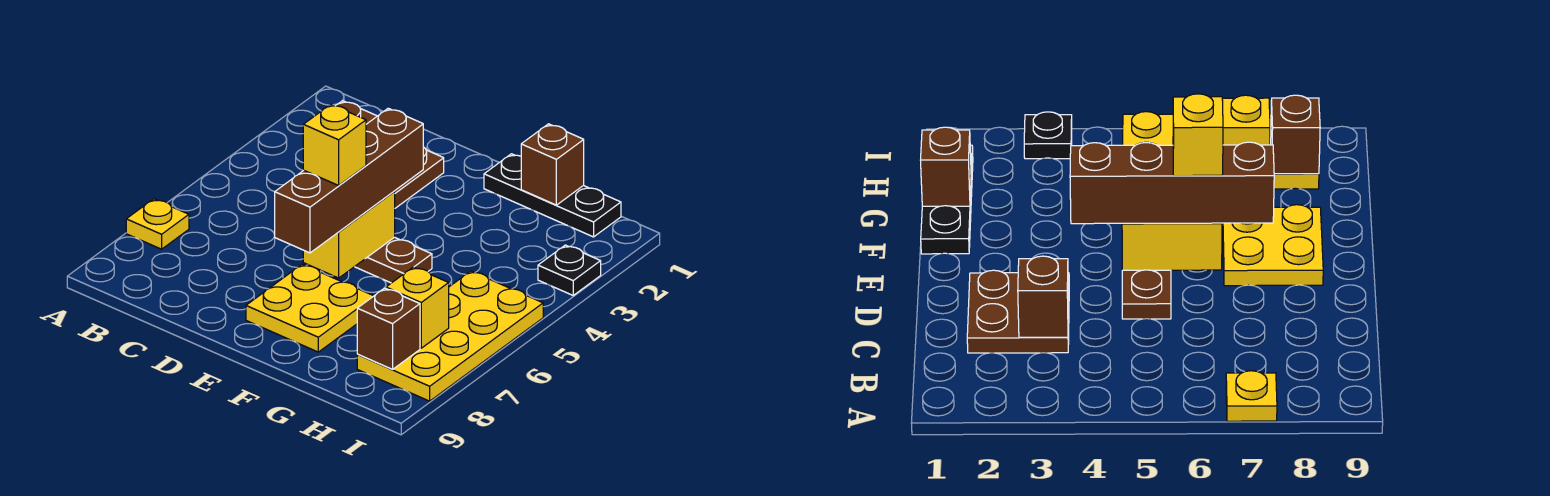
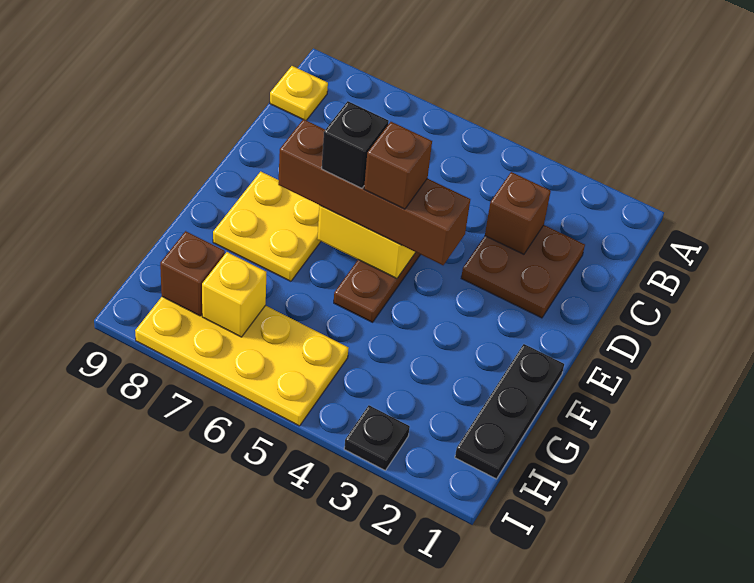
yellow plate A7 level 1 -> yellow plate B9 level 1
yellow brick E6 level 4 -> black brick E6 level 4
brown brick G1 level 2 -> brown brick E5 level 4

